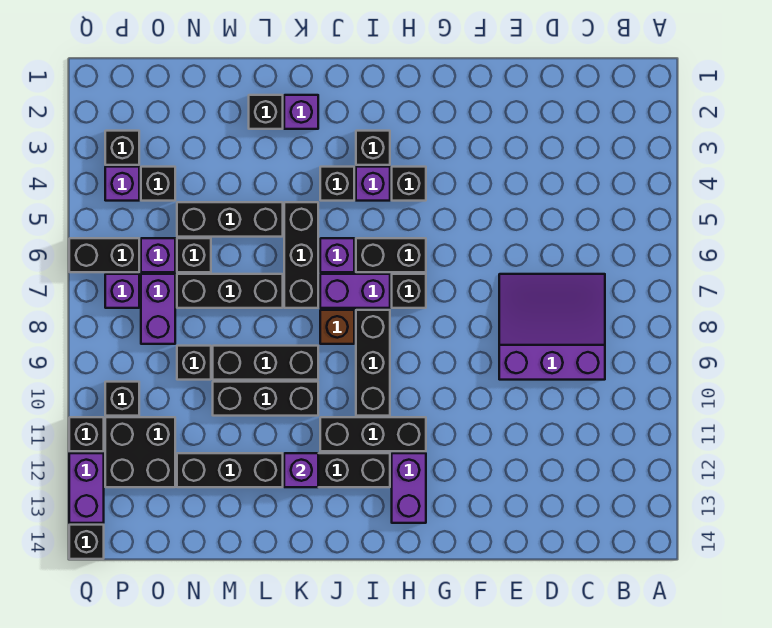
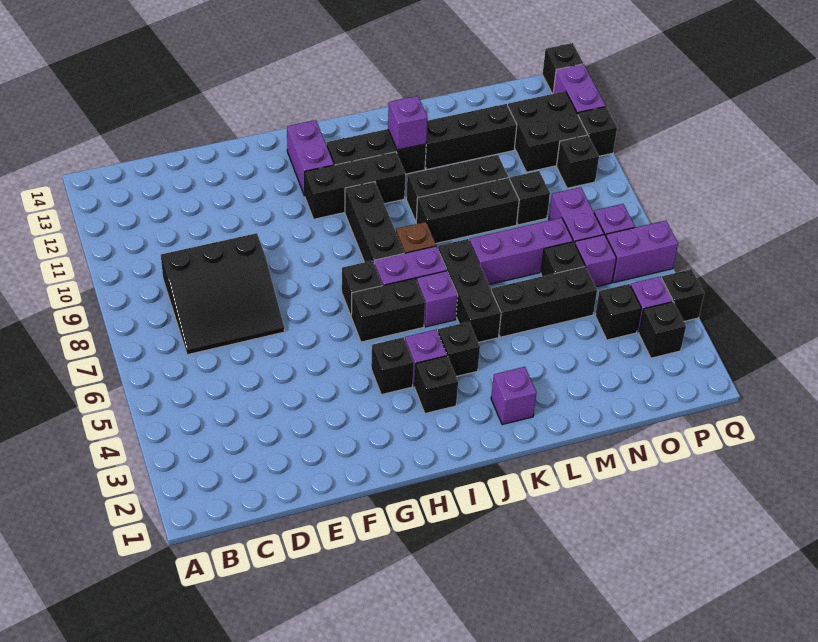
purple slope C7:E9 level 1 top 9 -> black slope C7:E9 level 1 top 9
black brick L2 level 1 -> black brick Q4 level 1
black brick L7:N7 level 1 -> purple brick L7:N7 level 1
black brick P6:Q6 level 1 -> purple brick P6:Q6 level 1

